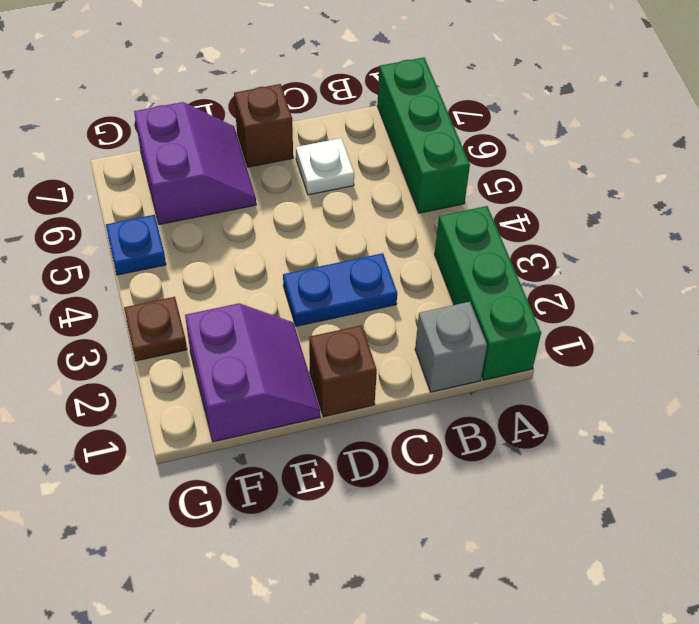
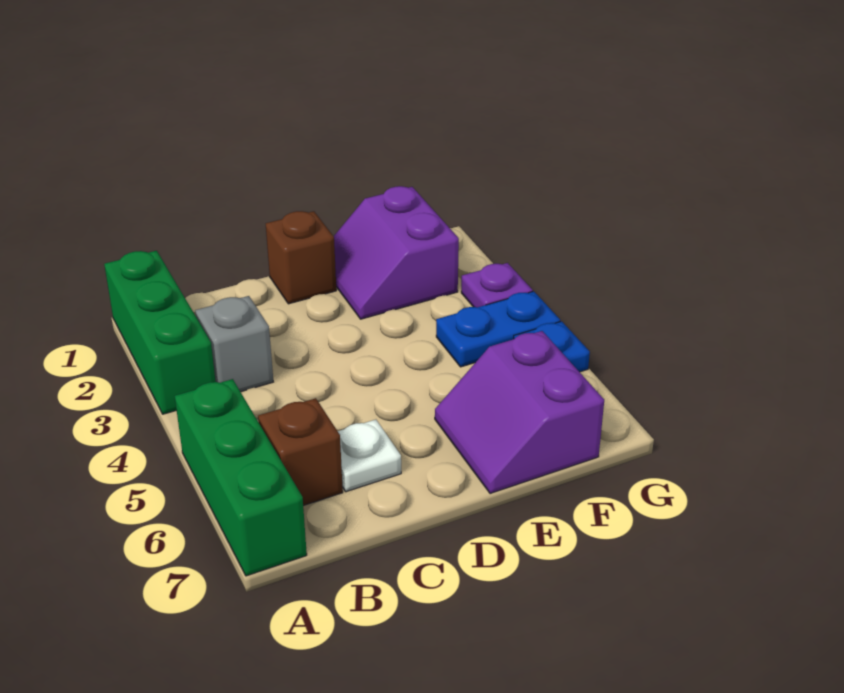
grey brick B1 level 1 -> grey brick B3 level 1
blue plate C3:D3 level 1 -> blue plate F4:G4 level 1
brown brick D7 level 1 -> brown brick B6 level 1
brown plate G3 level 1 -> purple plate G3 level 1

